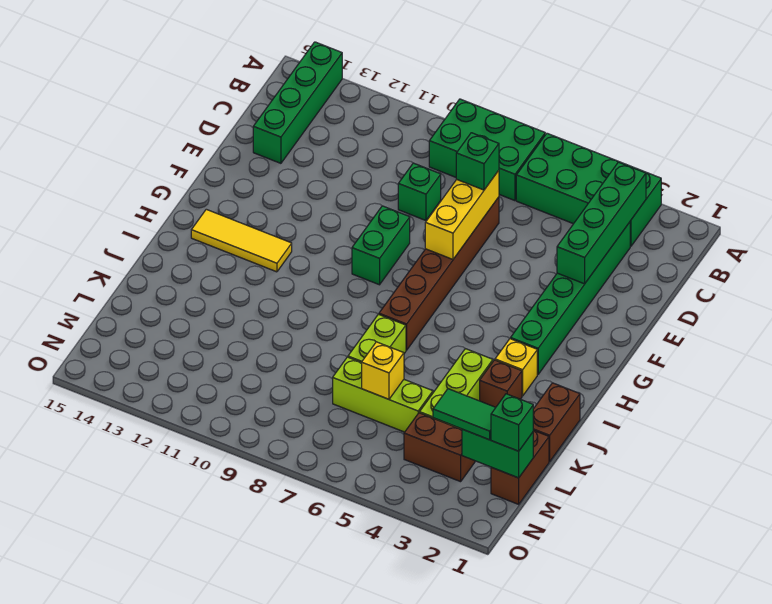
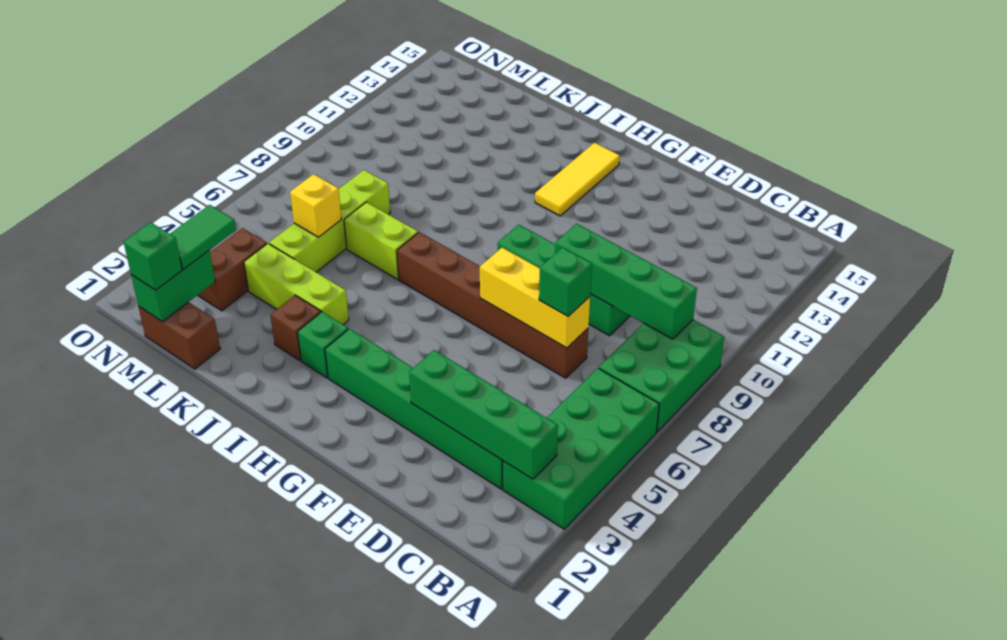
green brick A14:D14 level 1 -> green brick B9:E9 level 2
yellow brick I3 level 1 -> green brick I3 level 1
brown brick J1:K1 level 1 -> none
lime brick L5:L7 level 1 -> lime brick L5:L8 level 1

